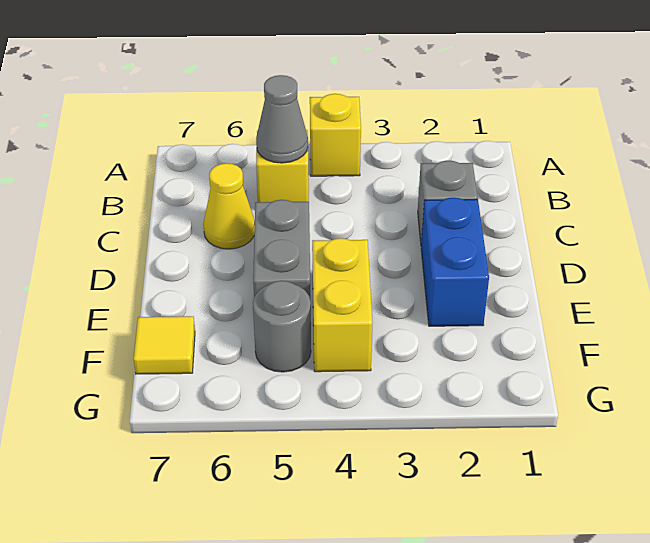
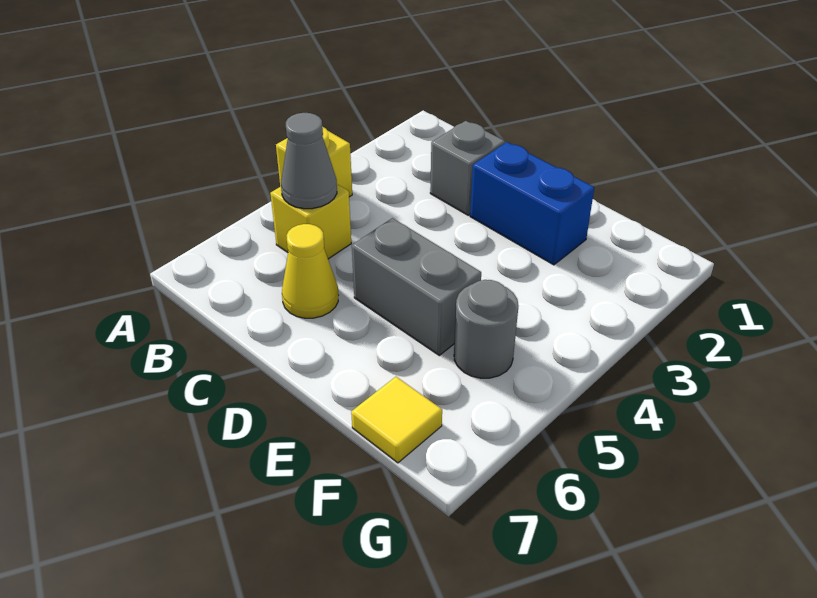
yellow brick E4:F4 level 1 -> none

